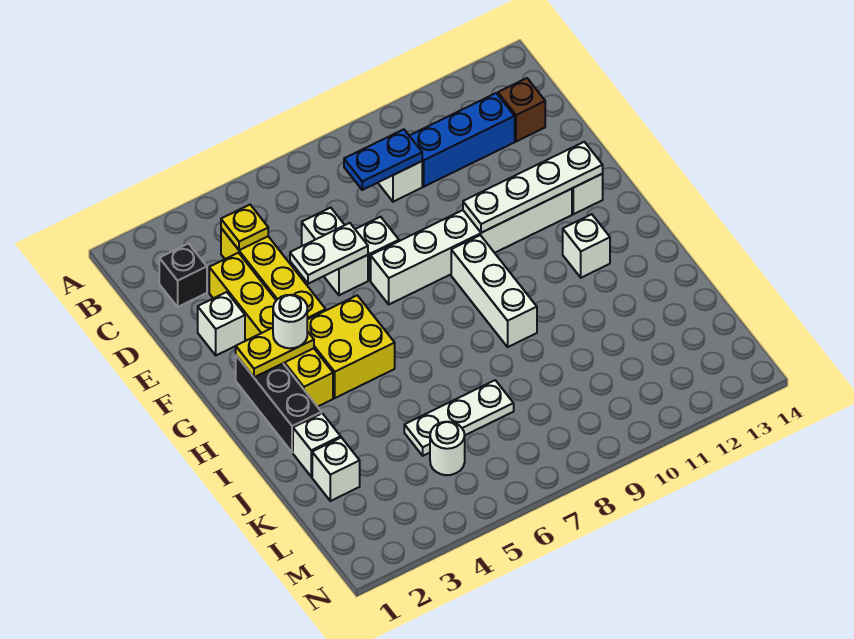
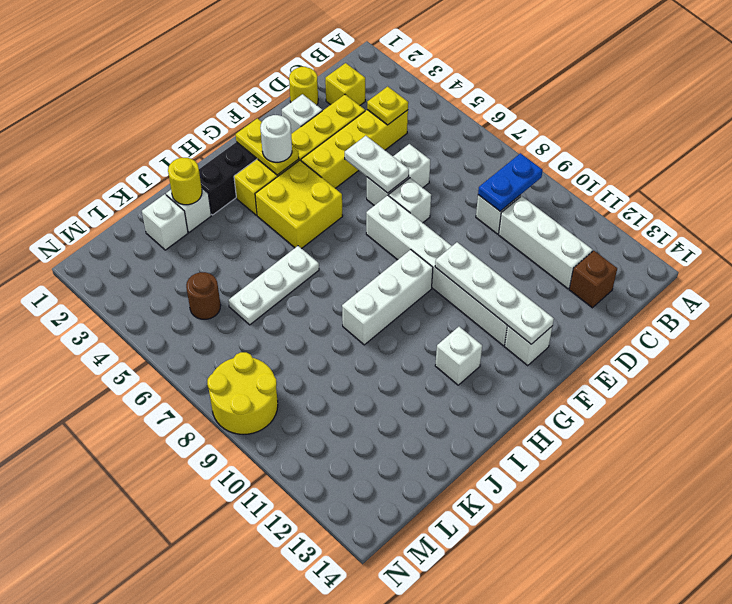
black brick C2 level 1 -> yellow brick C2 level 1
blue plate C8:C9 level 2 -> blue plate B9:C9 level 2
blue brick C10:C12 level 1 -> white brick C10:C12 level 1
none -> yellow round brick D1 level 1
none -> yellow round brick J2 level 2
white plate K5:K7 level 1 -> white plate I6:K6 level 1
white round brick L5 level 1 -> brown round brick L5 level 1
none -> yellow round brick M8:N9 level 1

